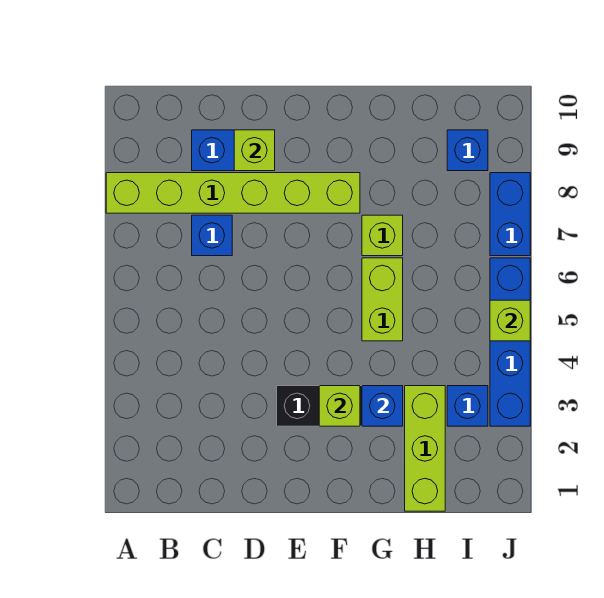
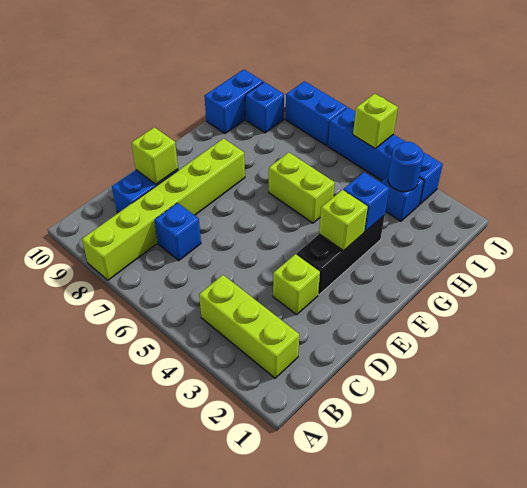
lime brick G7 level 1 -> lime brick D3 level 1
lime brick H1:H3 level 1 -> lime brick B2:B4 level 1
none -> blue brick H10:I10 level 1
none -> blue round brick I3 level 2

